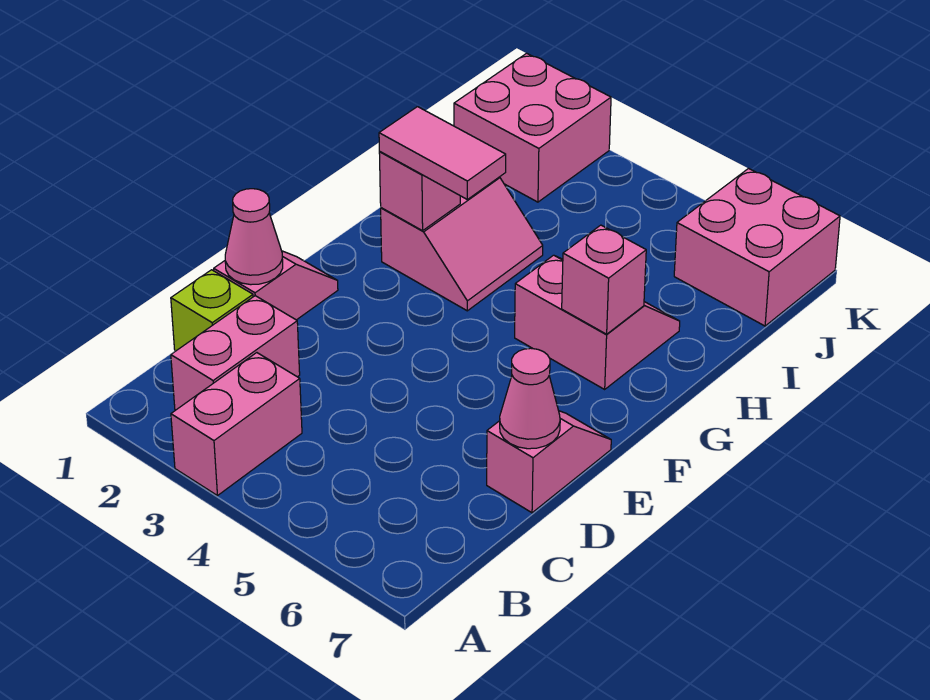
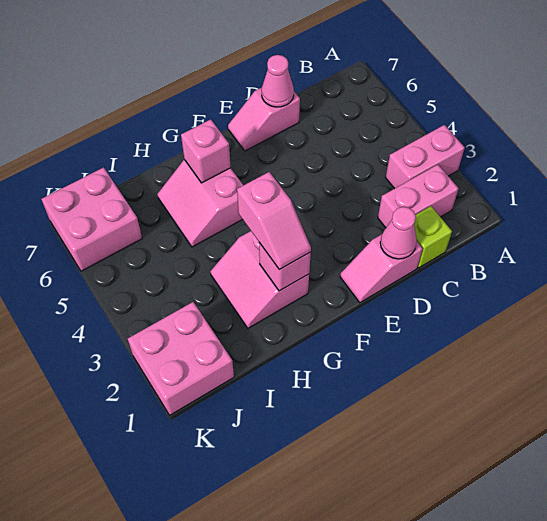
pink slope G2:H3 level 1 top 2 -> pink slope G2:H3 level 1 top G
pink tile G2:G3 level 3 -> pink slope G2:G3 level 3 top 3

